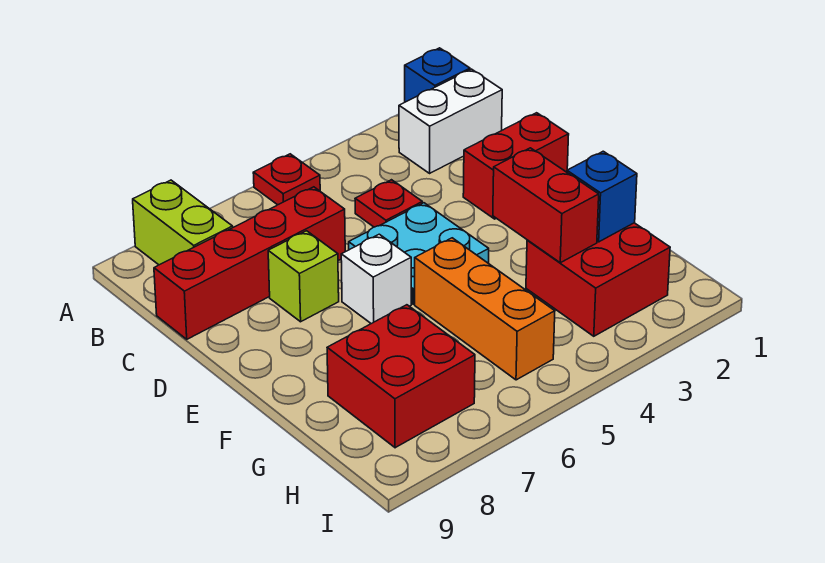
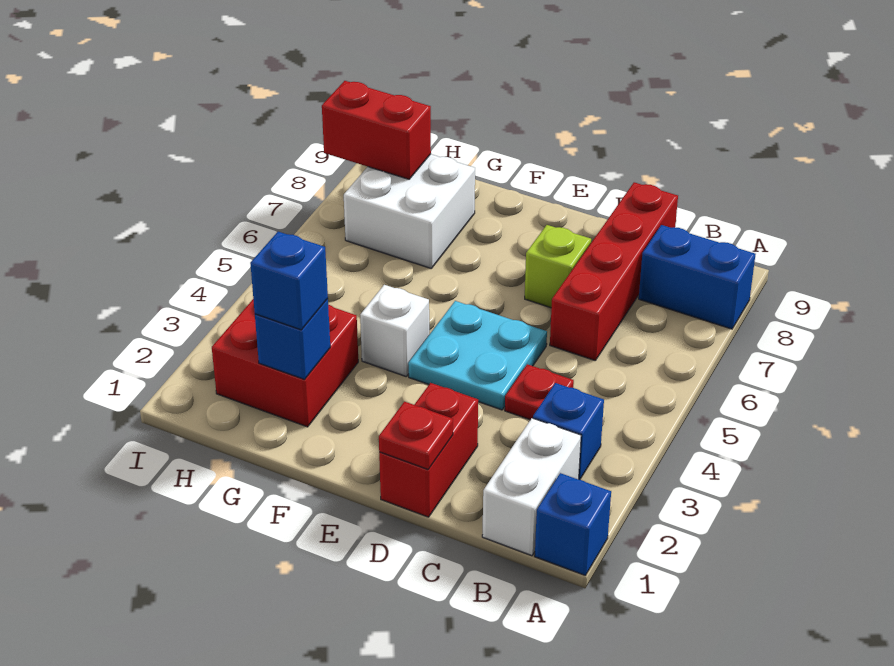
red plate A5 level 1 -> red plate D1 level 2
lime brick A8:B8 level 1 -> blue brick A8:B8 level 1
none -> blue brick B3 level 1
white brick E6 level 1 -> white brick F4 level 1
red brick F3:G3 level 2 -> red brick H8:I8 level 2
orange brick F5:H5 level 1 -> none
none -> blue brick G2 level 3
red brick G7:H8 level 1 -> white brick G7:H8 level 1

